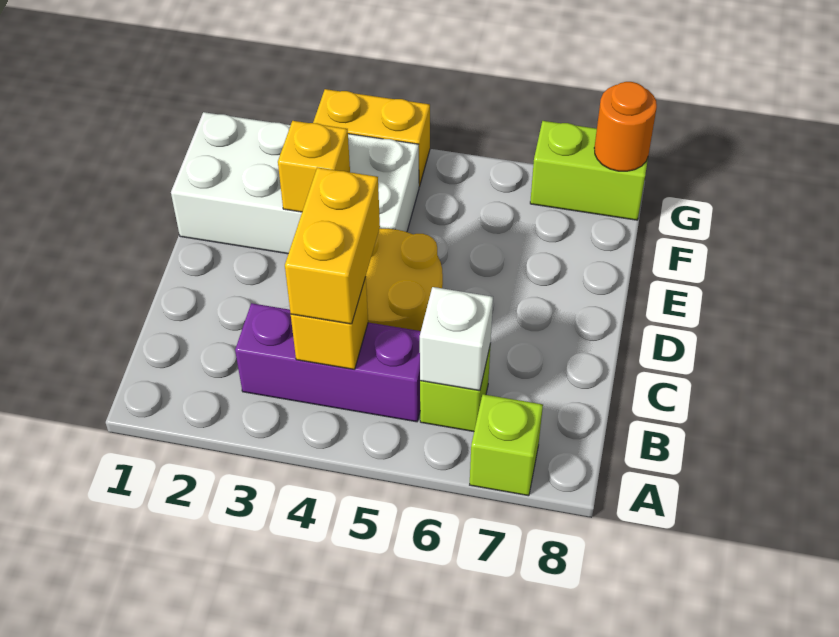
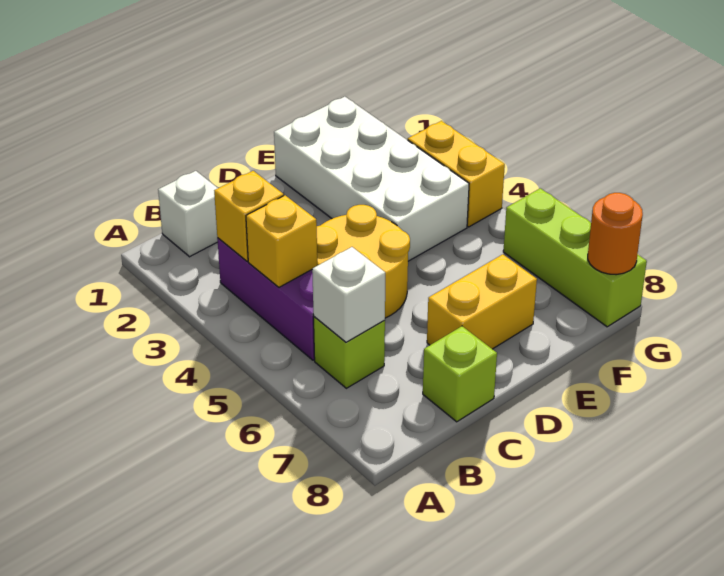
lime brick A7 level 1 -> lime brick C8 level 1
none -> white brick B1 level 1
yellow brick B4:C4 level 3 -> yellow brick D7:E7 level 1
yellow brick E3 level 2 -> yellow brick B3 level 2
lime brick G7:G8 level 1 -> lime brick G6:G8 level 1

